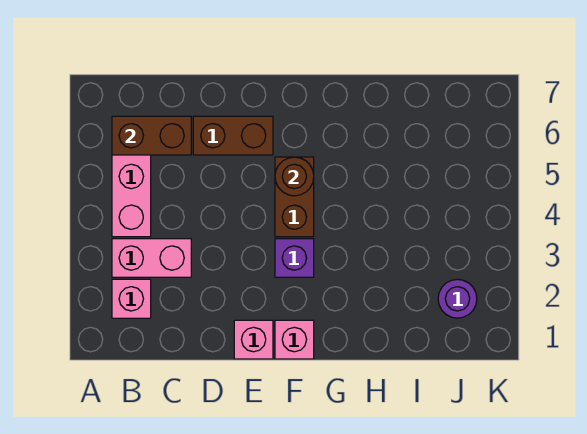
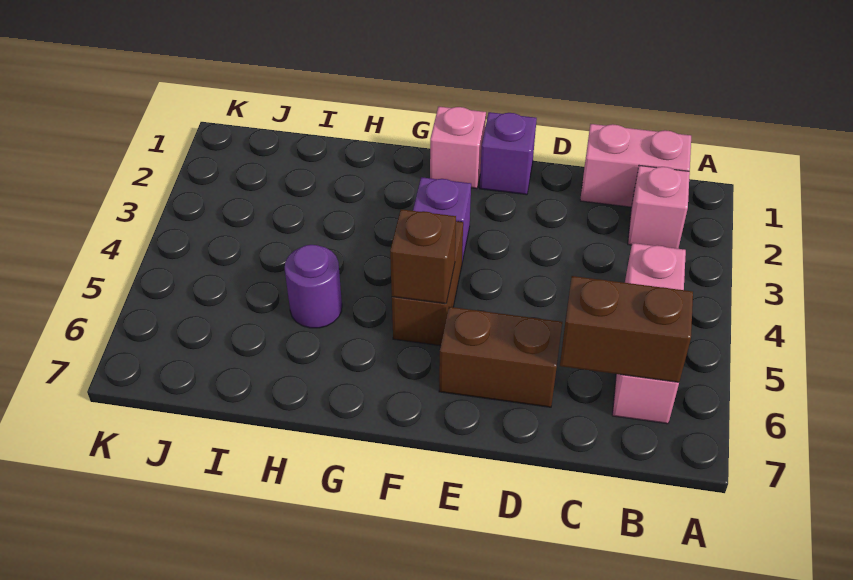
pink brick B3:C3 level 1 -> pink brick B1:C1 level 1
pink brick E1 level 1 -> purple brick E1 level 1
brown round brick F5 level 2 -> brown brick F5 level 2
purple round brick J2 level 1 -> purple round brick H5 level 1

